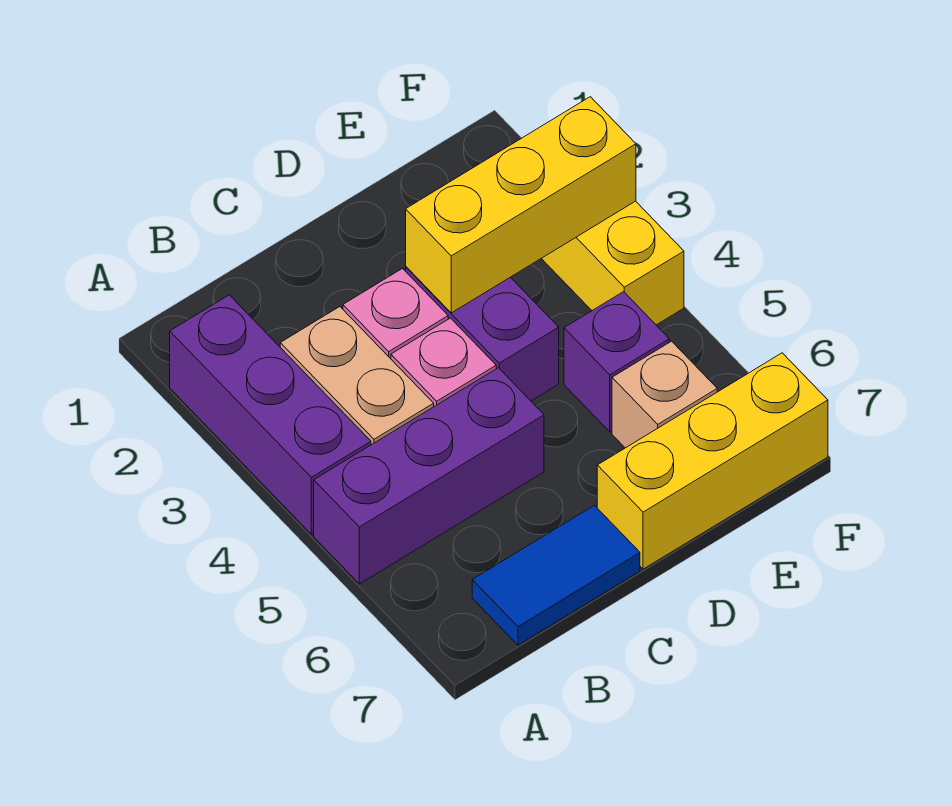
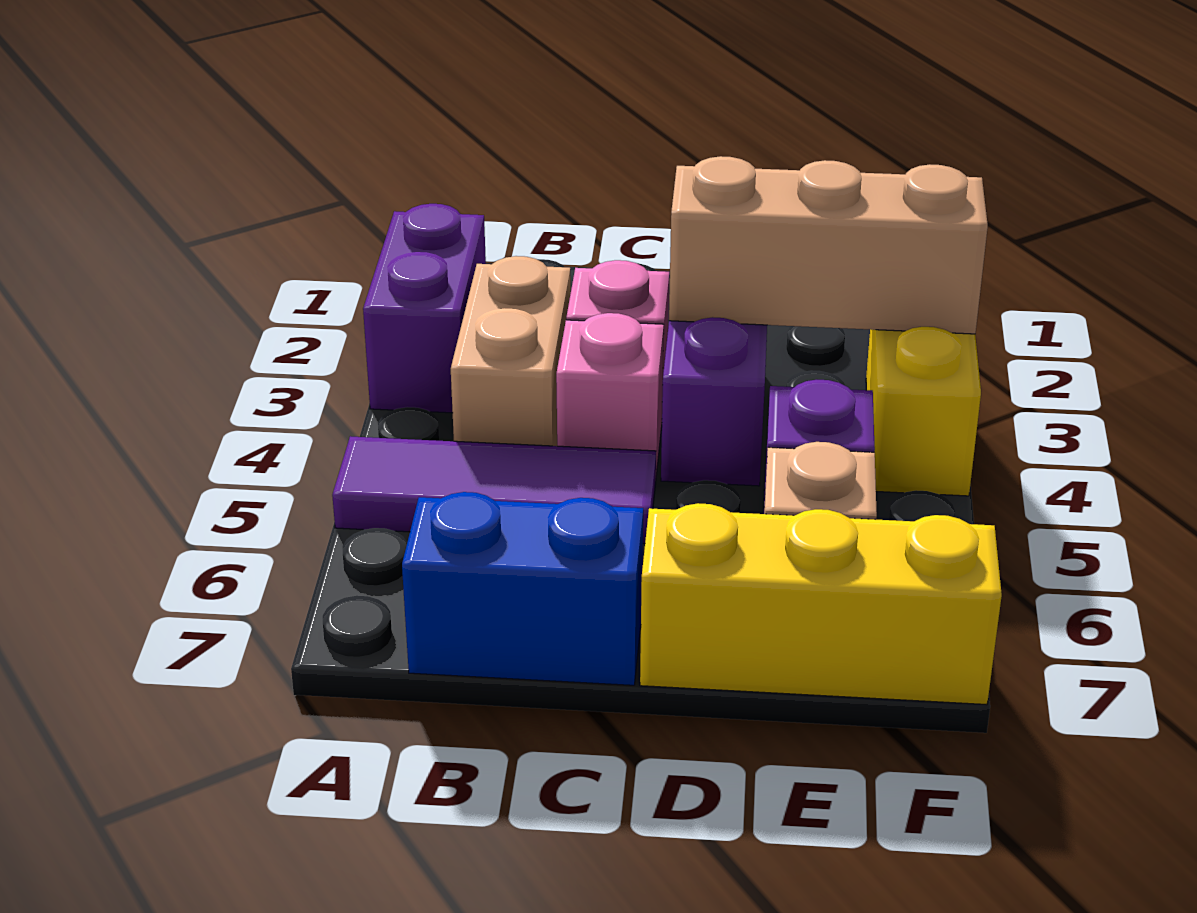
purple brick A2:A4 level 1 -> purple brick A2:A3 level 1
purple brick A5:C5 level 1 -> purple tile A5:C5 level 1
blue tile B7:C7 level 1 -> blue brick B7:C7 level 1
yellow brick D3:F3 level 2 -> tan brick D3:F3 level 2

